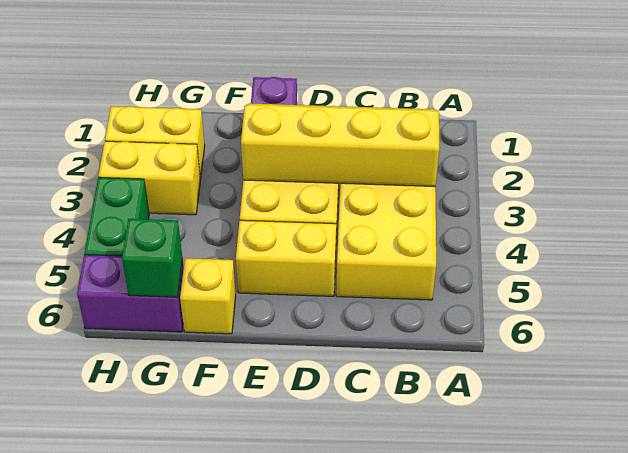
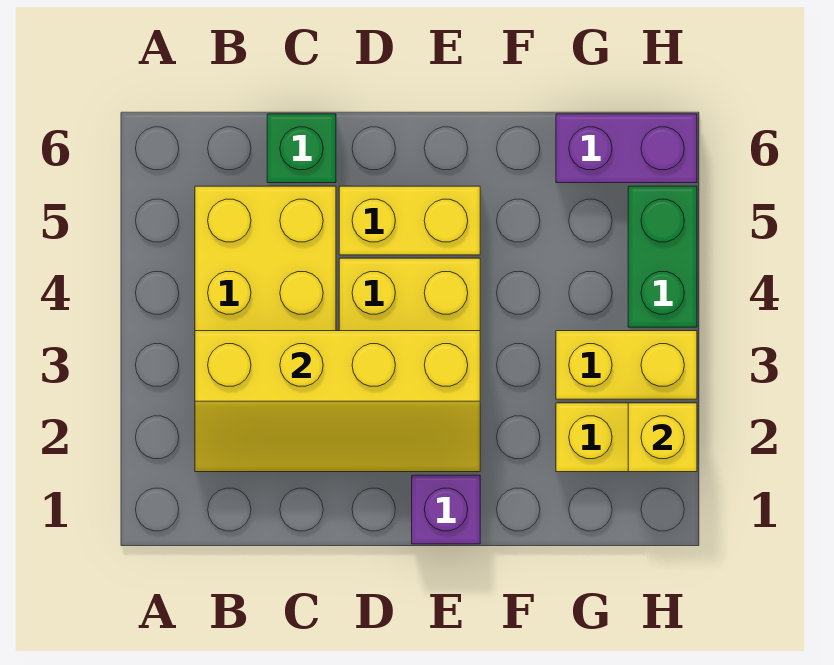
yellow brick F6 level 1 -> yellow brick H2 level 2
green brick G6 level 2 -> green brick C6 level 1

